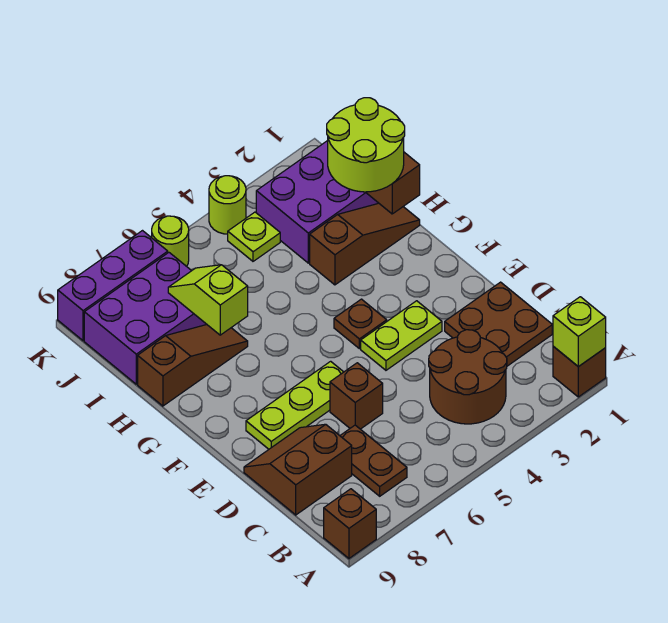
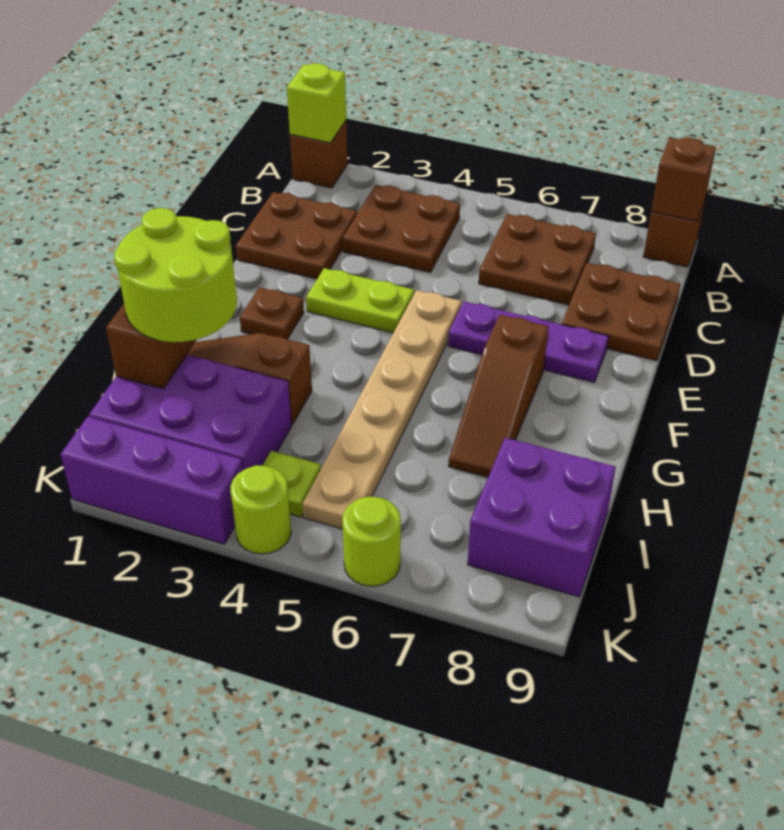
brown round brick B3:C4 level 1 -> brown plate B3:C4 level 1
brown plate B7:C7 level 1 -> brown plate B6:C7 level 1
brown slope C8:D9 level 1 top C -> brown plate C8:D9 level 1
brown brick D6 level 1 -> brown brick A9 level 2
none -> tan plate E5:J5 level 1
lime plate E6:E8 level 1 -> purple plate E6:E8 level 1
brown plate F4 level 1 -> brown plate F2 level 1
brown slope H7:H9 level 1 top 9 -> brown slope F7:H7 level 1 top F
lime slope H7:I7 level 2 top H -> none
purple brick I7:J9 level 1 -> purple brick I8:J9 level 1
purple brick K7:K9 level 1 -> purple brick K1:K3 level 1

